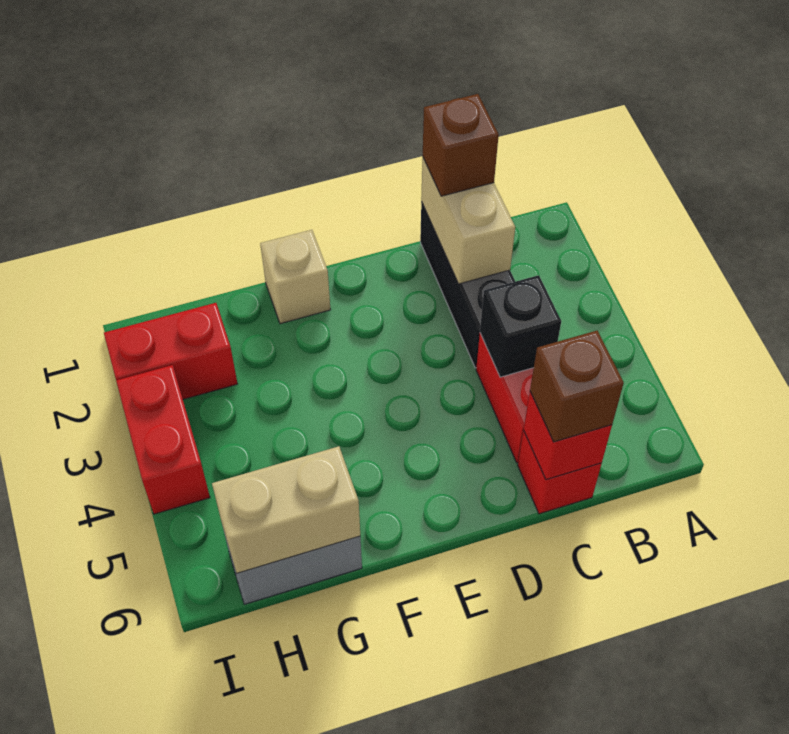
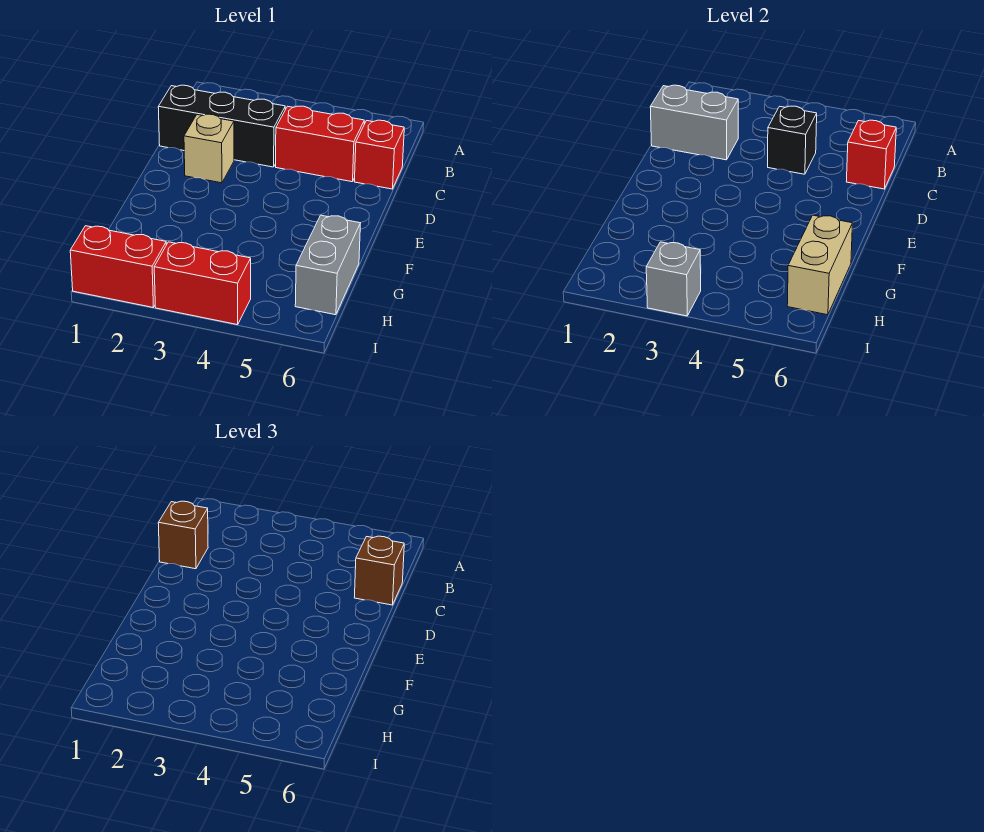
tan brick C1:C2 level 2 -> grey brick C1:C2 level 2
tan brick F1 level 1 -> tan brick D2 level 1
red brick H2:I2 level 1 -> red brick I1:I2 level 1
none -> grey brick I3 level 2

